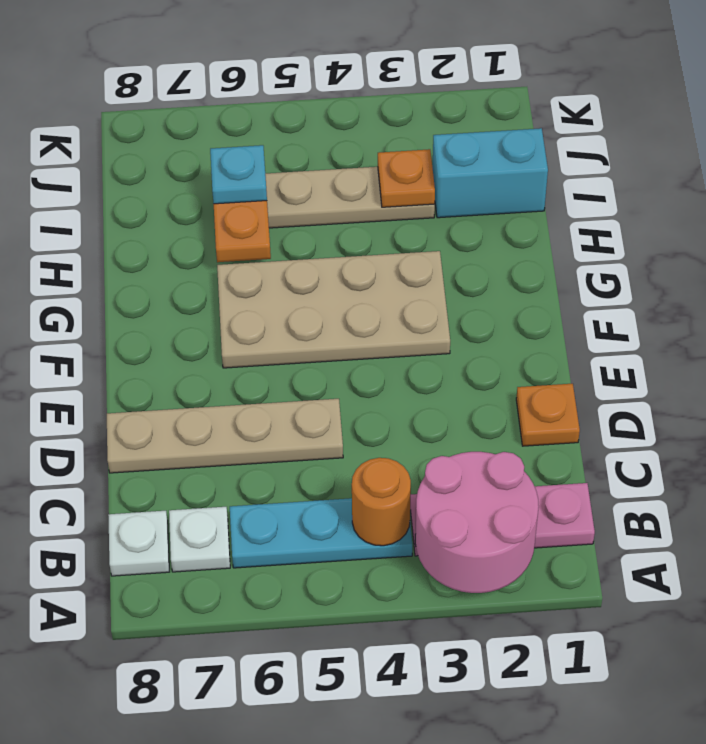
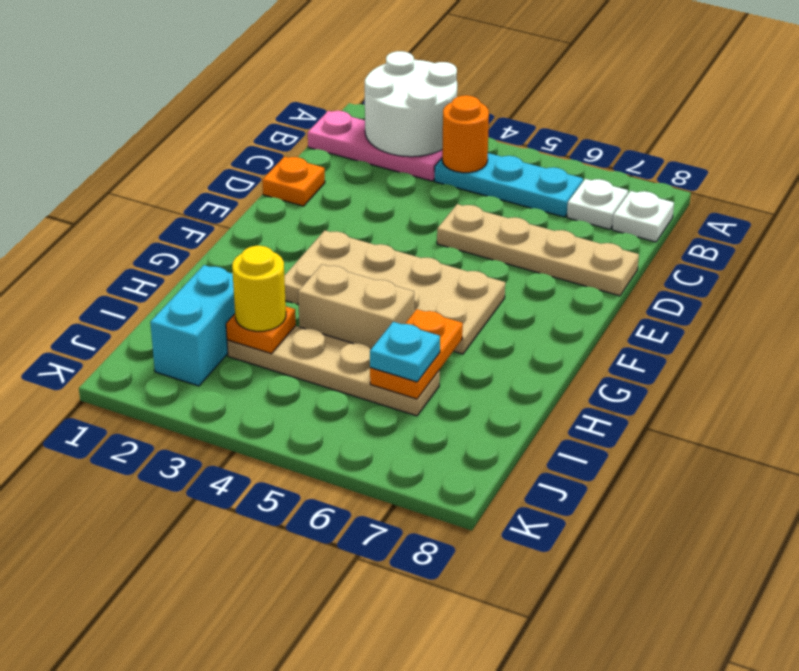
pink round brick A2:B3 level 2 -> white round brick A2:B3 level 2
none -> tan brick H4:H5 level 1
cyan brick I1:I2 level 1 -> cyan brick I2:J2 level 1
none -> yellow round brick I3 level 3

